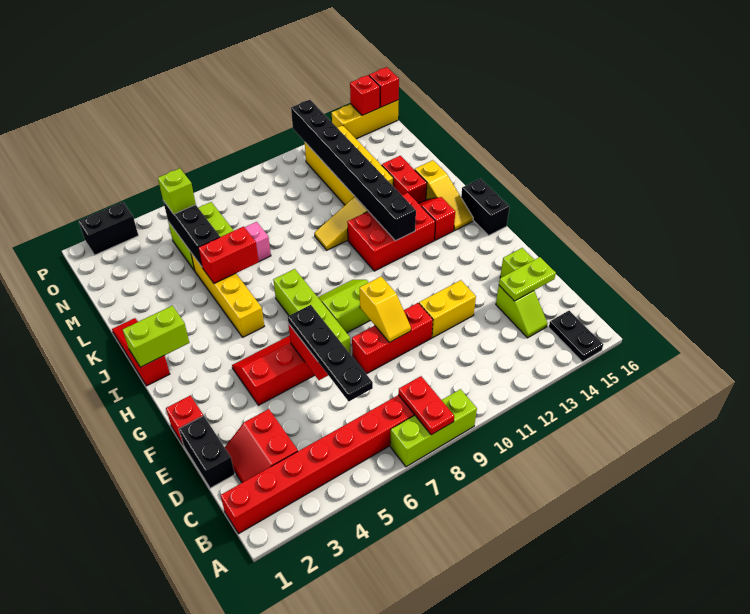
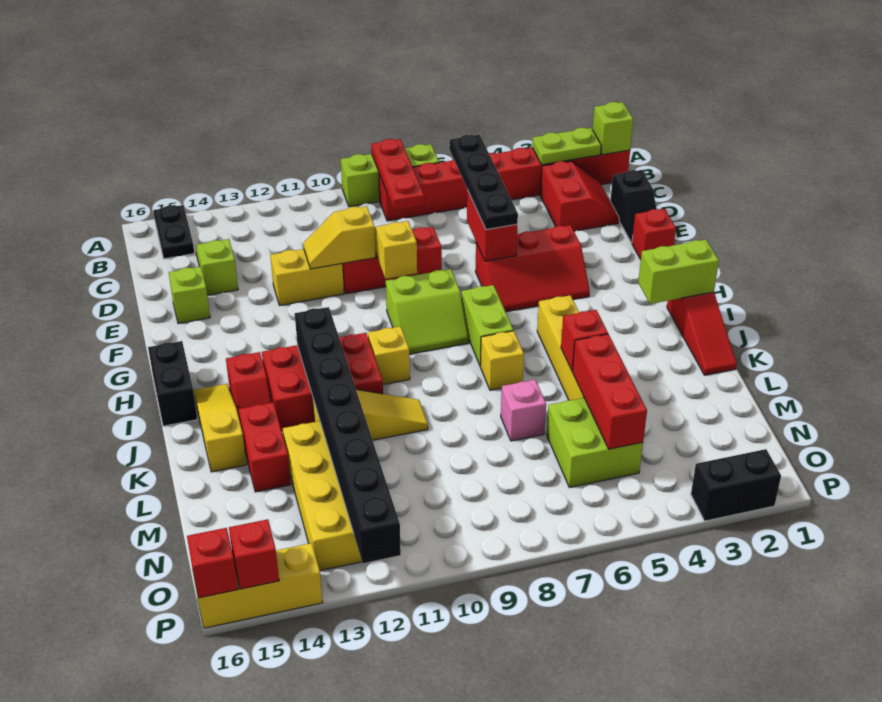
red plate A8:B8 level 2 -> red plate A8:C8 level 2
black brick D1:E1 level 1 -> black slope D1:E1 level 1 top D
lime plate D14:D15 level 2 -> lime plate B2:B3 level 2
none -> yellow slope E10:E11 level 2 top 10
lime brick F7:I7 level 1 -> lime brick H7:I7 level 1
none -> yellow brick I10 level 1
none -> yellow brick J7 level 1
red brick K5:K6 level 2 -> red brick K5 level 2
black brick L5:N5 level 2 -> red brick L5:N5 level 2
lime brick N5 level 3 -> lime brick B1 level 2

